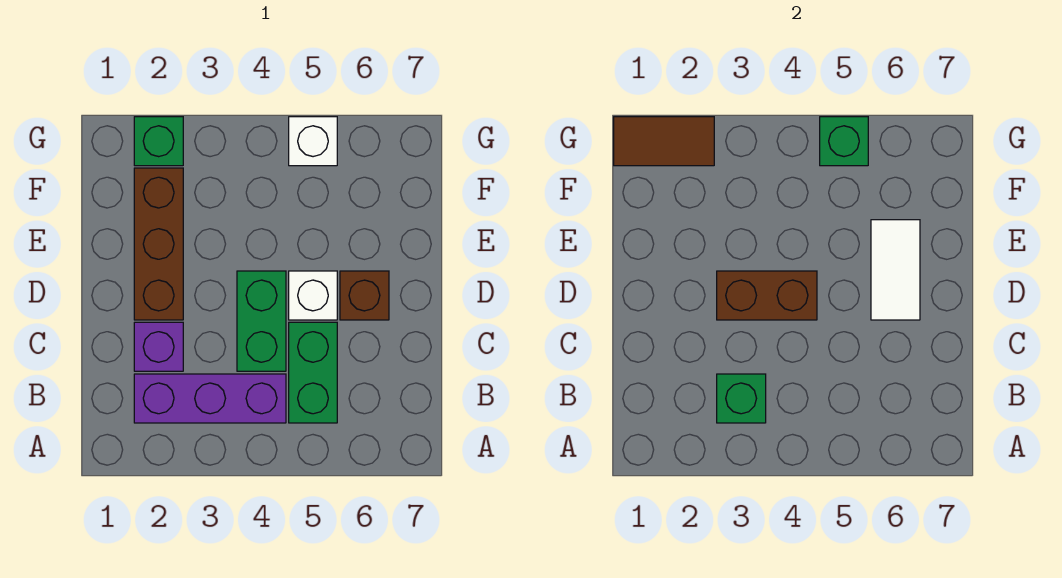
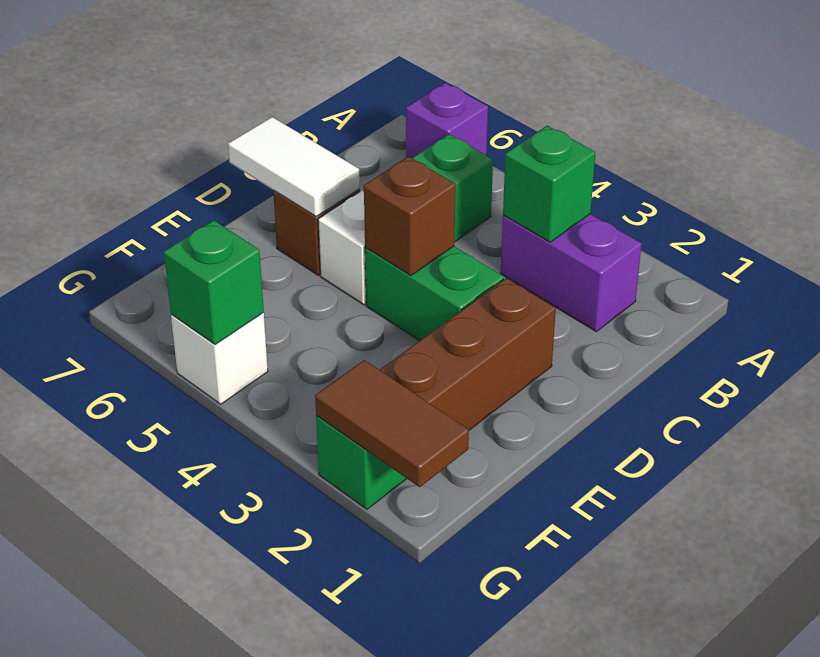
purple brick B2:B4 level 1 -> purple brick B2:B3 level 1
purple brick C2 level 1 -> purple brick A6 level 1
green brick C4:D4 level 1 -> green brick D3:D4 level 1
brown brick D3:D4 level 2 -> brown brick D4 level 2
white tile D6:E6 level 2 -> white tile D6:D7 level 2

